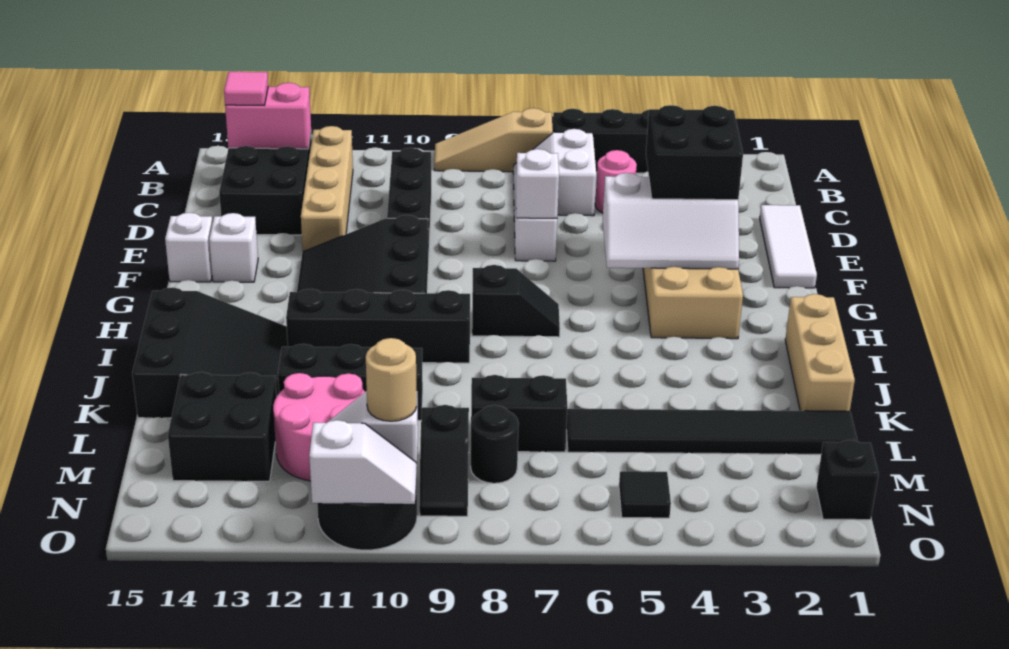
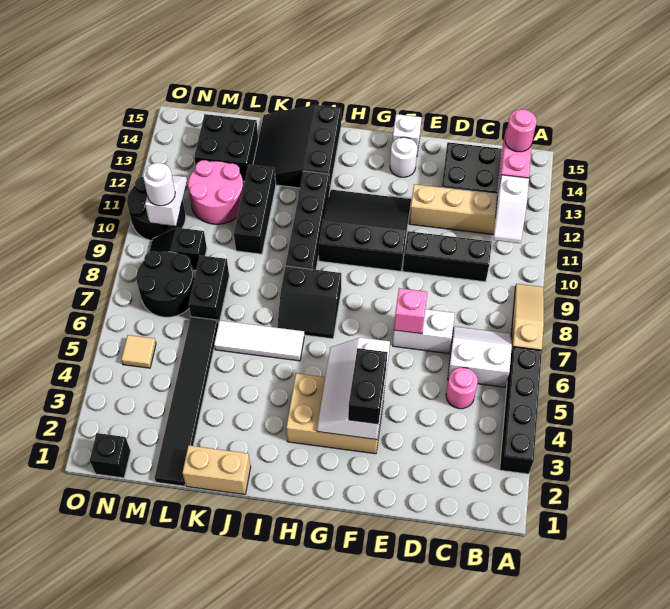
pink tile B14 level 3 -> pink round brick B14 level 3
white tile D1:F1 level 1 -> white tile I6:K6 level 1
black brick E3:F4 level 3 -> black brick F3:F4 level 3
white brick E7 level 2 -> pink brick E7 level 2
white brick F14 level 1 -> white round brick F14 level 1
black slope H7:H8 level 1 top 8 -> black slope H7:I8 level 1 top 8
tan brick I1:K1 level 1 -> tan brick J1:K1 level 1
black slope I13:K15 level 1 top 15 -> black slope I13:K15 level 1 top I
black round brick M8 level 1 -> black round brick M7:N8 level 1
black tile N5 level 1 -> tan tile N5 level 1
tan round brick N10 level 3 -> white round brick N10 level 3
white slope O10:O11 level 2 top 11 -> white slope B11:B12 level 2 top 12

